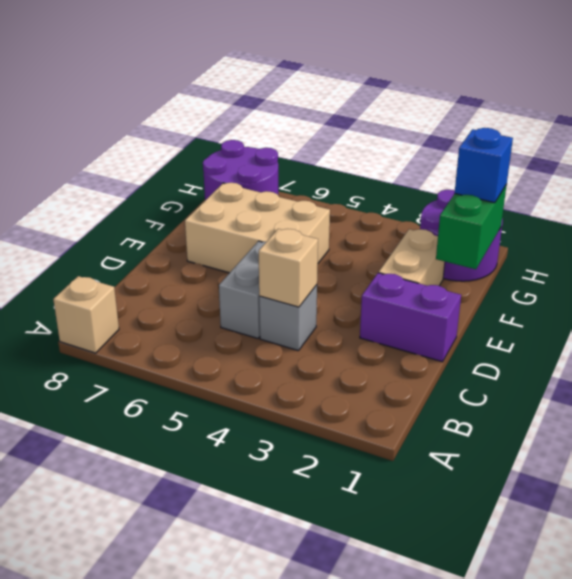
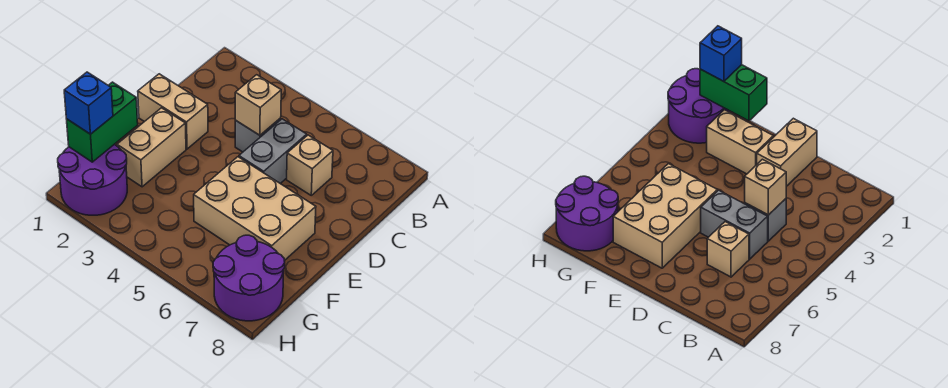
tan brick A8 level 1 -> tan brick C6 level 1
purple brick D1:D2 level 1 -> tan brick D1:D2 level 1

